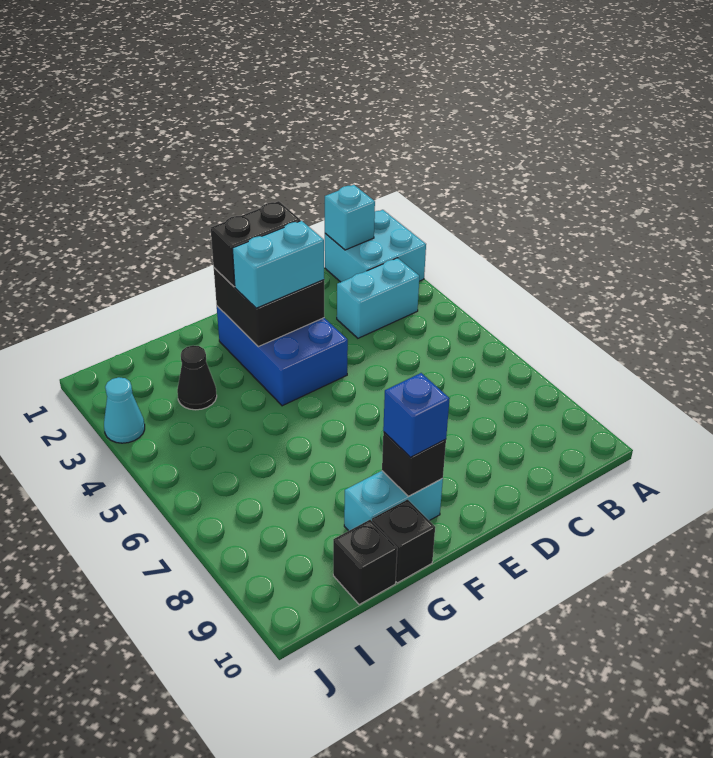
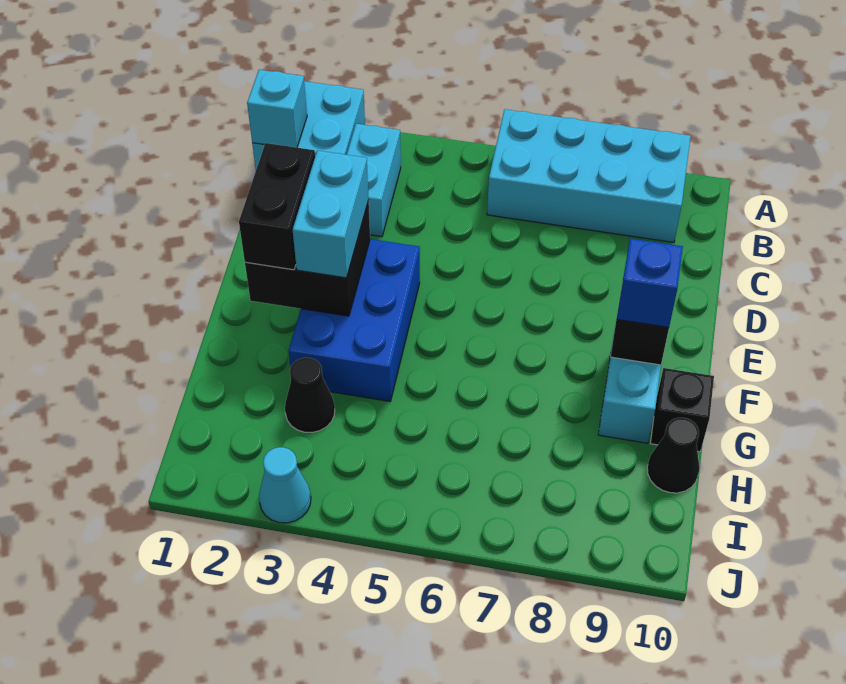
none -> cyan brick A6:B9 level 1
blue brick E2:F4 level 1 -> blue brick E3:G4 level 1
black brick H10 level 1 -> black cone H10 level 1

